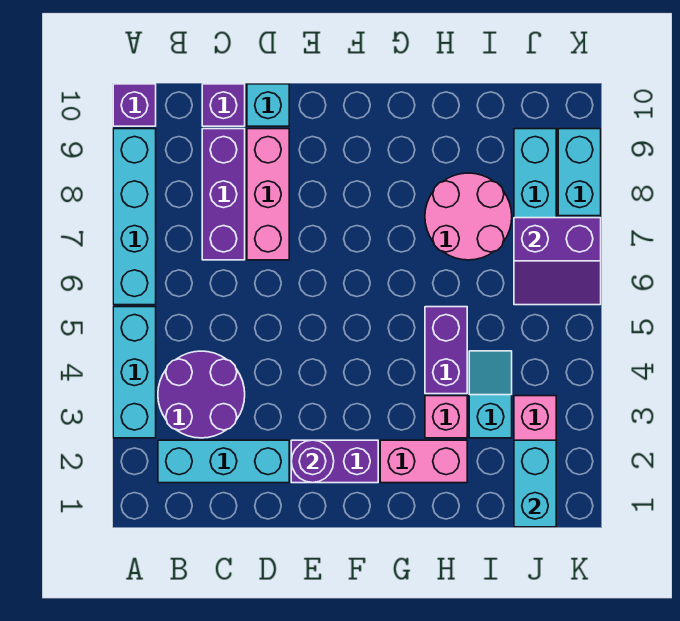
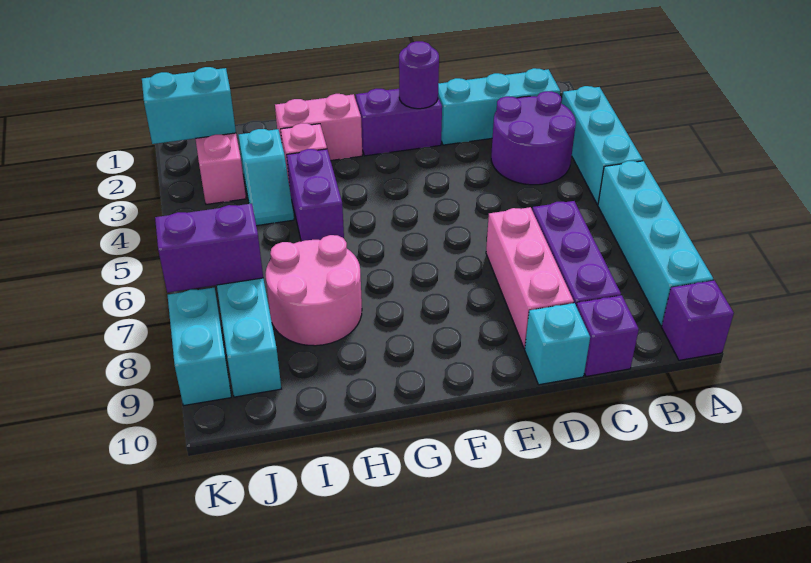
cyan brick J1:J2 level 2 -> cyan brick J2:K2 level 2

